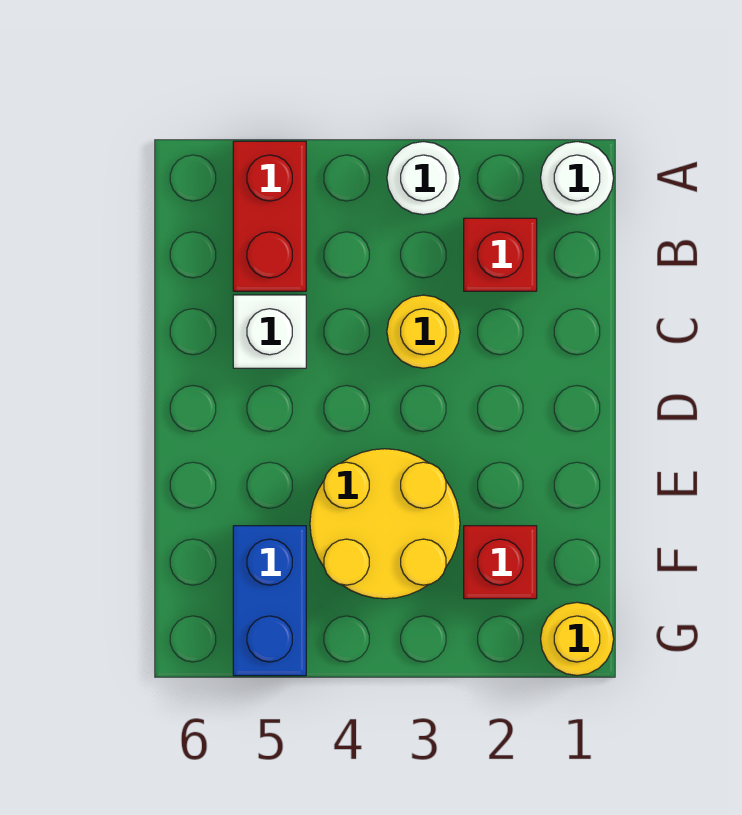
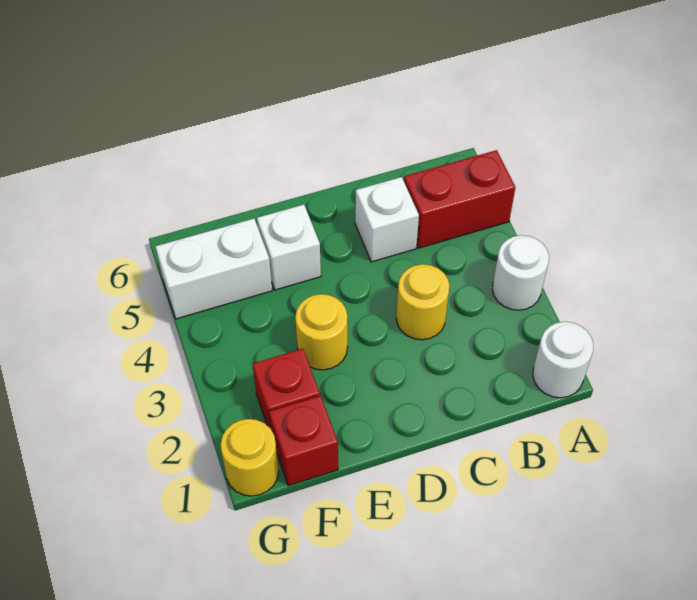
red brick B2 level 1 -> red brick F1 level 1
yellow round brick E3:F4 level 1 -> yellow round brick E3 level 1
none -> white brick E5 level 1
blue brick F5:G5 level 1 -> white brick F5:G5 level 1

